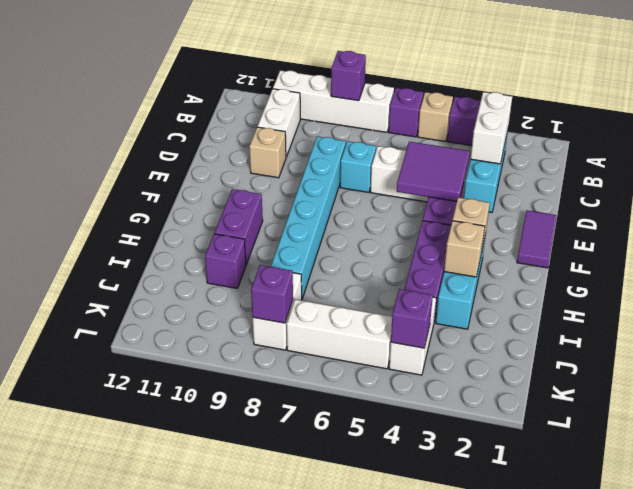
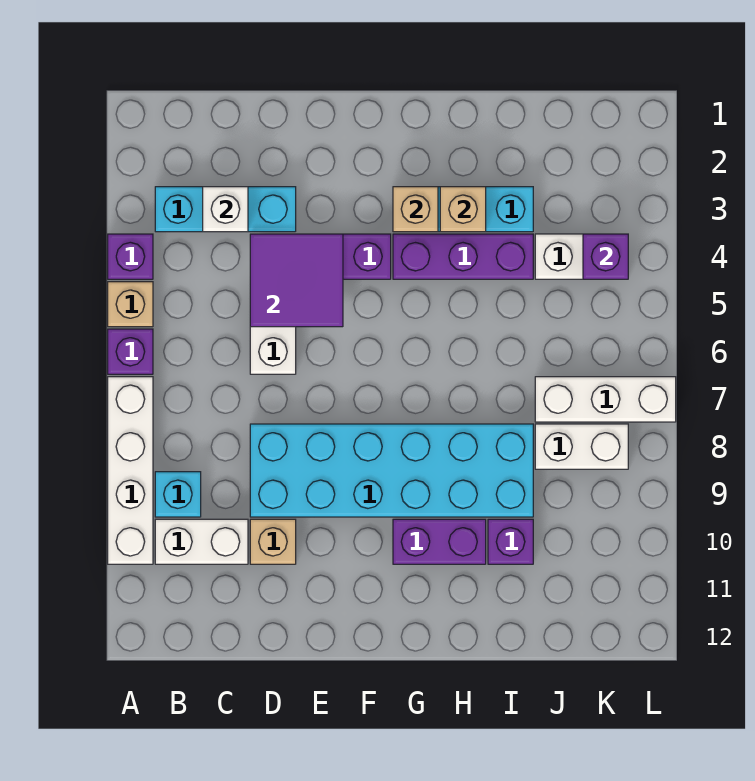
purple brick A8 level 2 -> none
white brick B3:C3 level 2 -> white brick C3 level 2
cyan brick D7 level 1 -> cyan brick B9 level 1
cyan brick D8:I8 level 1 -> cyan brick D8:I9 level 1
purple tile E1:F1 level 1 -> none
white brick K5:K7 level 1 -> white brick J7:L7 level 1
purple brick K8 level 2 -> none

